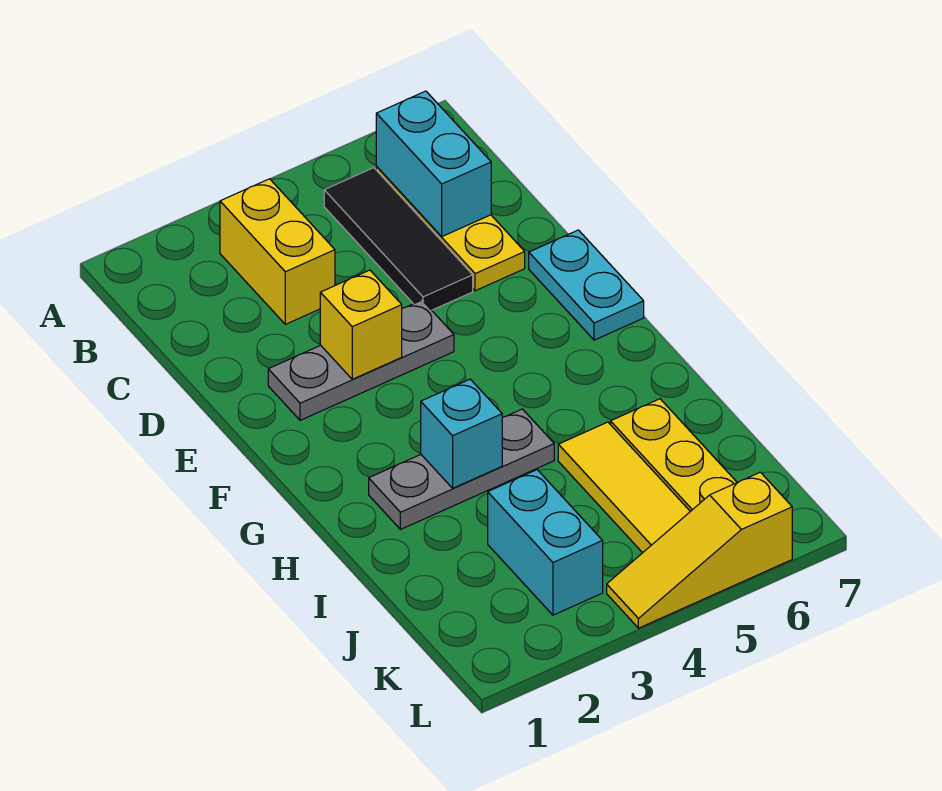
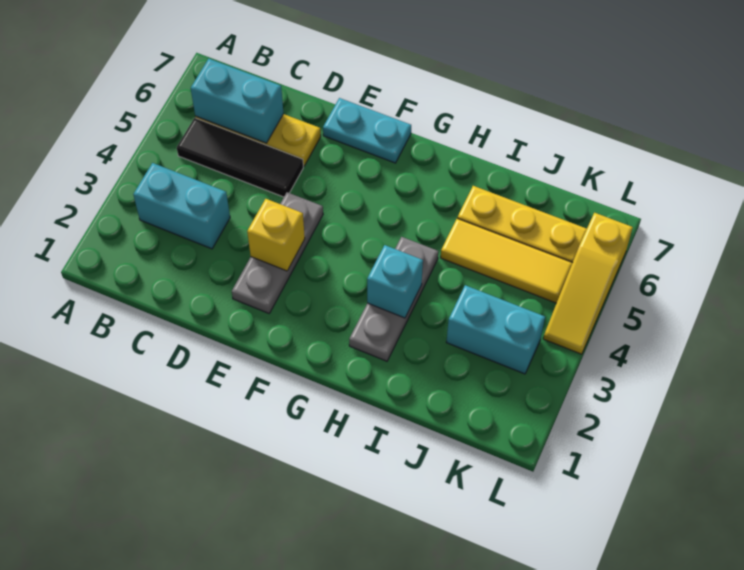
yellow brick B3:C3 level 1 -> cyan brick B3:C3 level 1

